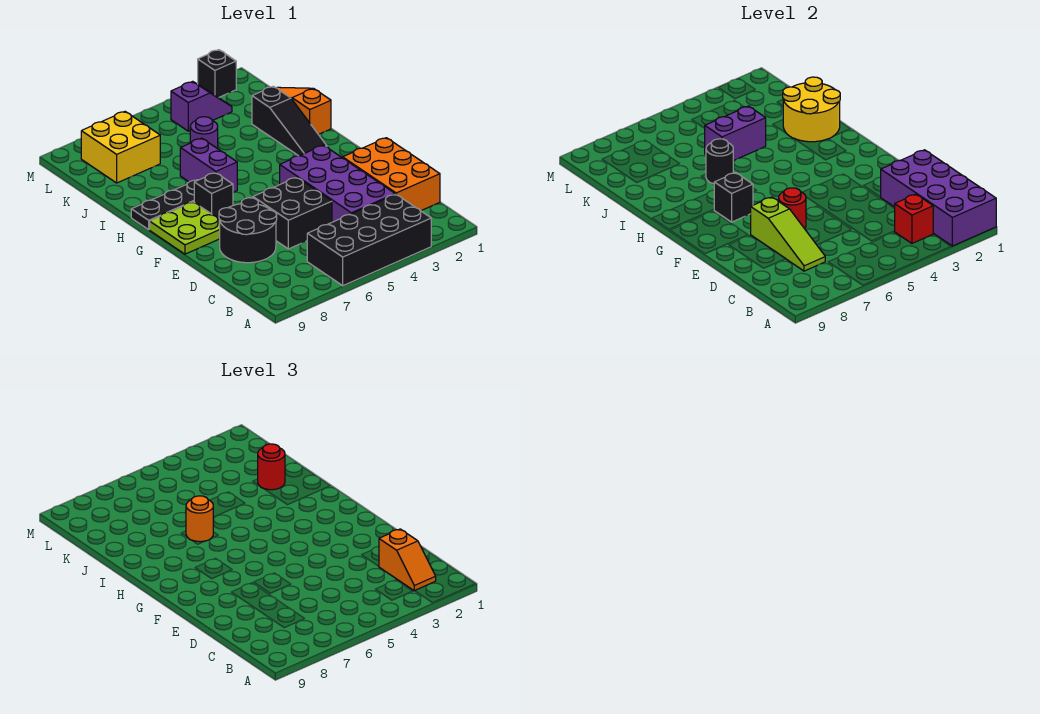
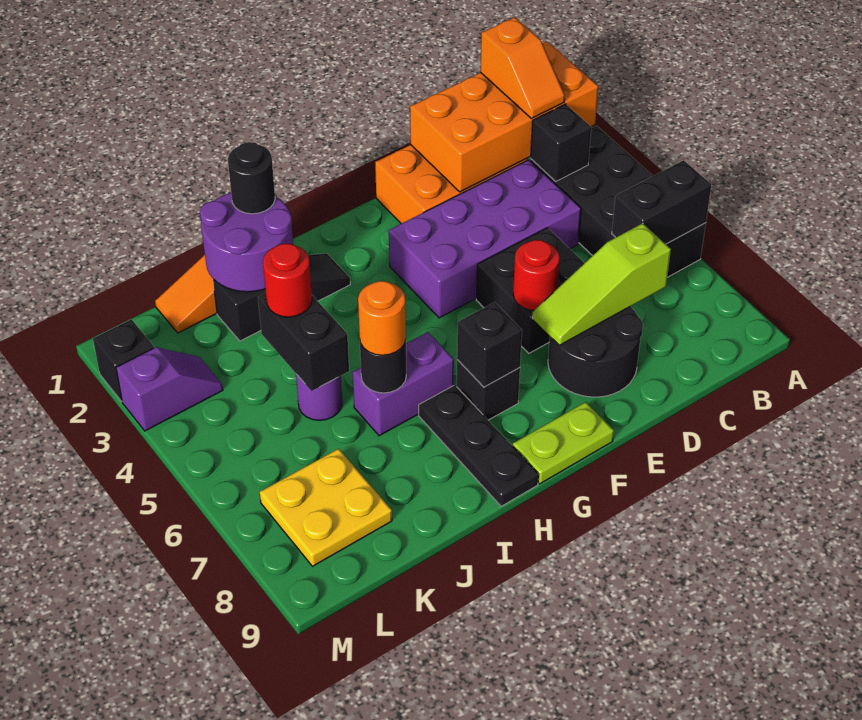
purple brick A1:D2 level 2 -> orange brick A1:D2 level 2
none -> black brick A6:B6 level 2
orange slope B2:C2 level 3 top C -> orange slope B1:B2 level 3 top 1
red brick B3 level 2 -> black brick B3 level 2
lime slope C7:E7 level 2 top E -> lime slope C7:E7 level 2 top C
lime plate F8:G9 level 1 -> lime plate F9:G9 level 1
yellow round brick I1:J2 level 2 -> purple round brick I1:J2 level 2
none -> black round brick I1 level 3
red round brick J2 level 3 -> red round brick J4 level 3
purple brick J4:J5 level 2 -> black brick J4:J5 level 2
yellow brick K7:L8 level 1 -> yellow plate K7:L8 level 1
purple slope L3:L4 level 1 top 4 -> purple slope L3:M3 level 1 top M

